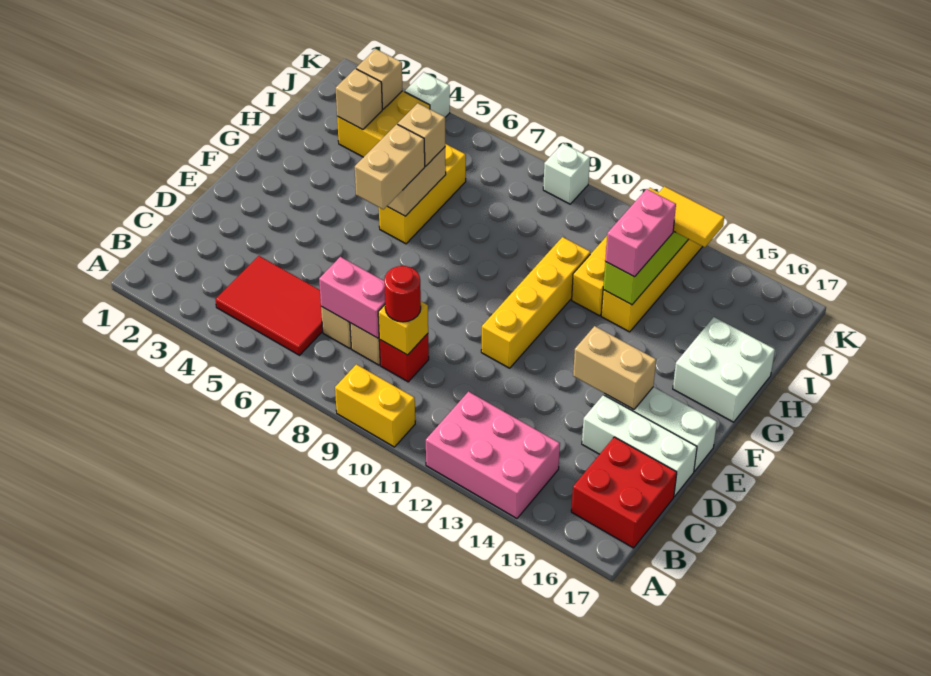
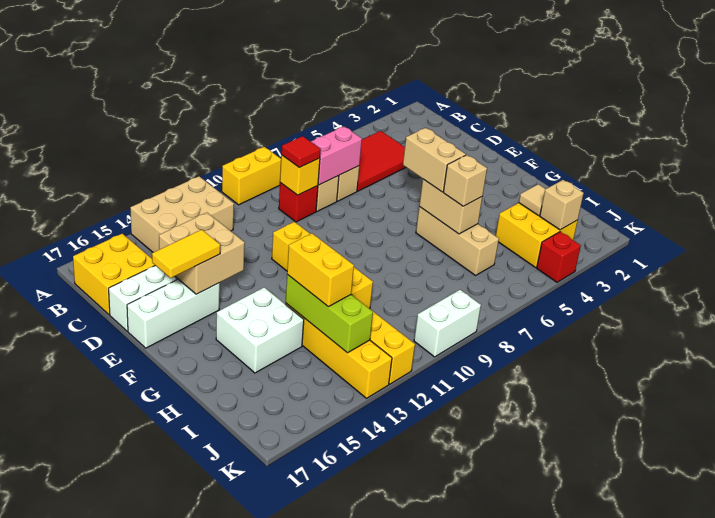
pink brick A12:B14 level 1 -> tan brick A12:B14 level 1
red brick B16:C17 level 1 -> yellow brick B16:C17 level 1
red round brick C9 level 3 -> red tile C9 level 3
tan brick E14:E15 level 2 -> tan brick D14:E15 level 2
yellow brick G6:I6 level 1 -> tan brick G6:I6 level 1
white brick G16:H17 level 1 -> white brick G14:H15 level 1
pink brick H13:I13 level 3 -> yellow brick H13:I13 level 3
tan brick I3 level 2 -> tan tile I3 level 2
yellow tile J13:J14 level 3 -> yellow tile E15:E16 level 3
white brick K4 level 1 -> red brick K4 level 1
white brick K9 level 1 -> white brick K9:K10 level 1

